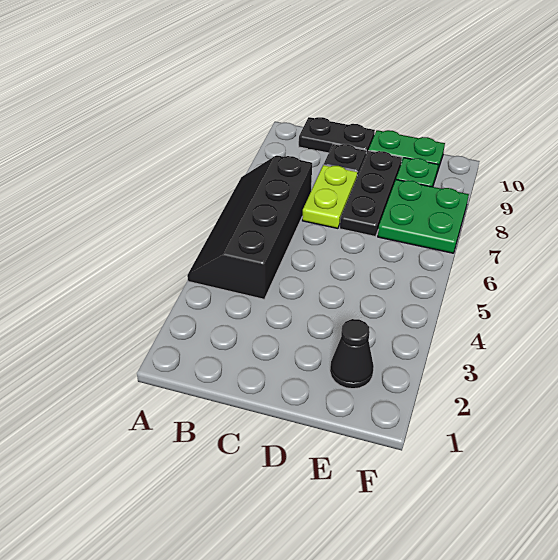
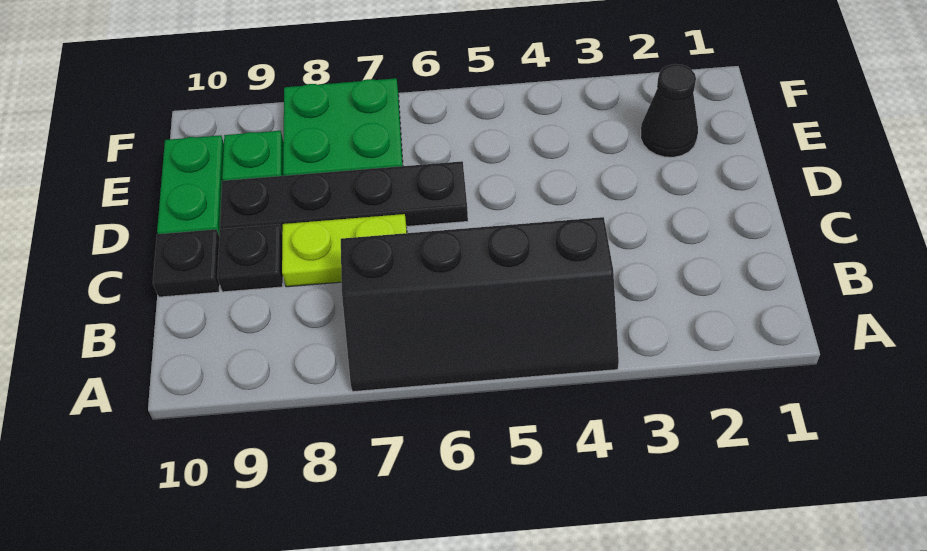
black plate B10:C10 level 1 -> black plate C10 level 1
black plate D7:D9 level 1 -> black plate D6:D9 level 1

